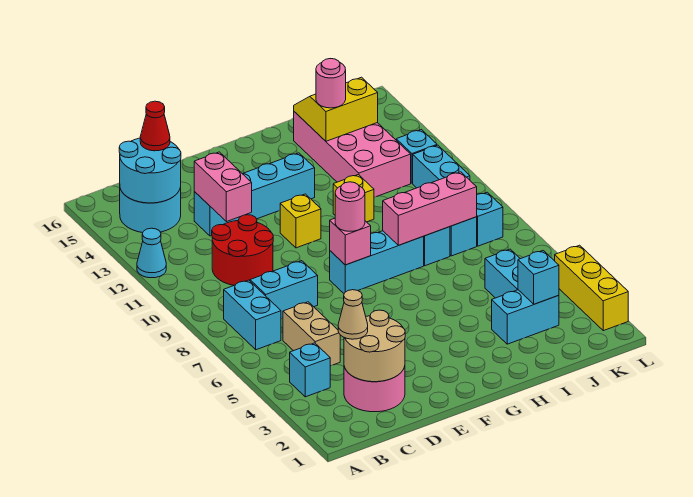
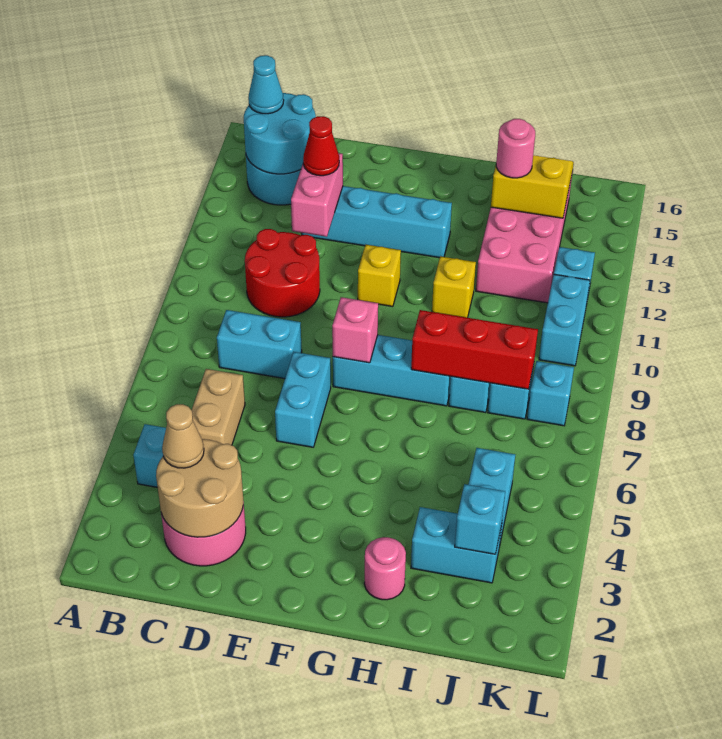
cyan cone A12 level 1 -> cyan cone B15 level 3
cyan brick B7:B8 level 1 -> cyan brick E6:E7 level 1
red cone C15 level 3 -> red cone D13 level 3
pink round brick F8 level 3 -> pink round brick H2 level 1
pink brick H8:J8 level 2 -> red brick H8:J8 level 2
yellow brick L2:L4 level 1 -> none

